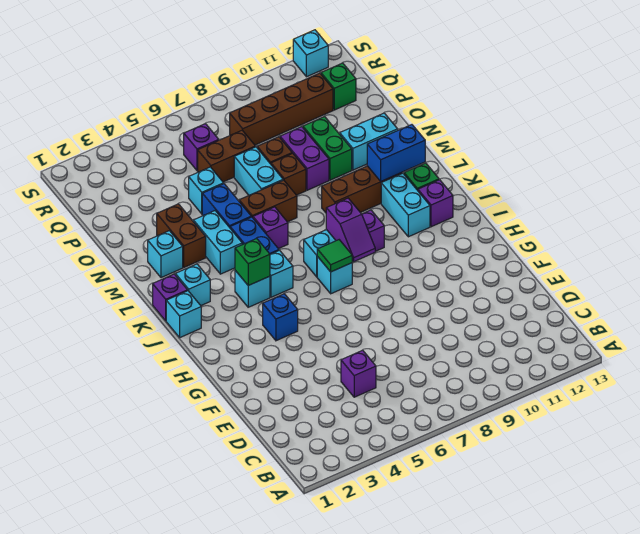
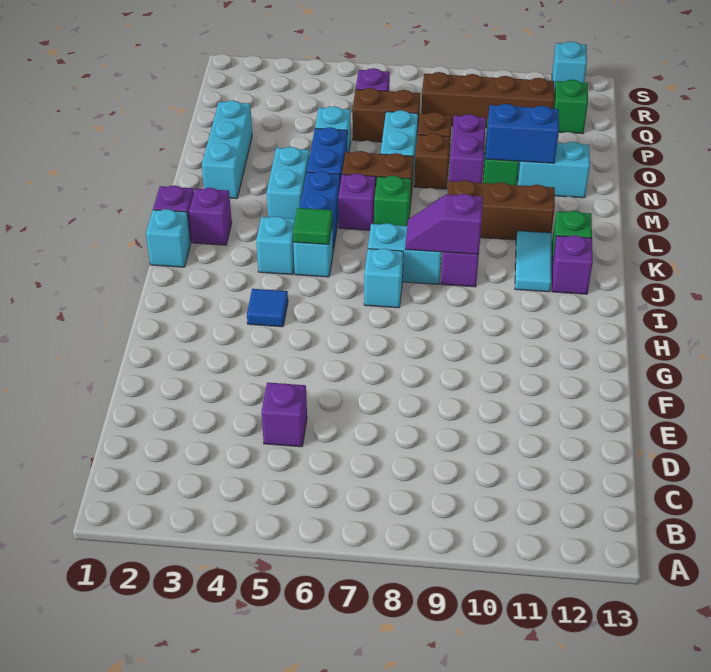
blue brick H4 level 1 -> blue tile H4 level 1
green tile I7 level 2 -> green tile J5 level 2
purple slope I8:J8 level 2 top J -> purple slope J8:J9 level 2 top 9
green brick J4 level 2 -> green brick L7 level 1
cyan brick J11:K11 level 1 -> cyan tile J11:K11 level 1
cyan brick K2 level 1 -> purple brick K2 level 1
blue brick L11:L12 level 2 -> blue brick N10:N11 level 2
cyan brick M2 level 1 -> cyan brick M2:O2 level 1
brown brick M3:N3 level 1 -> none

